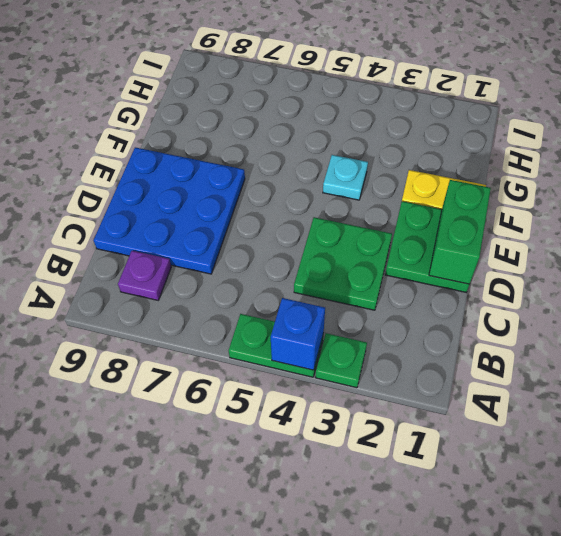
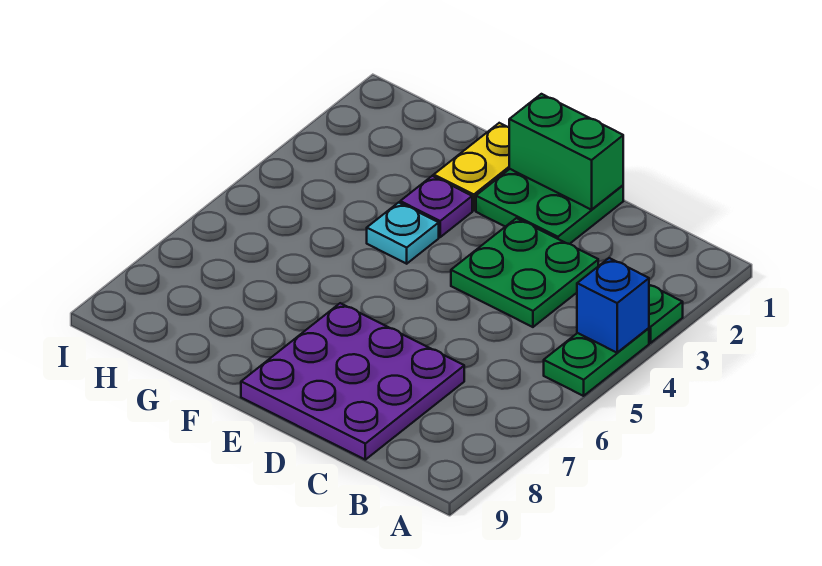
purple plate B8 level 1 -> purple plate F3 level 1
blue plate C7:E9 level 1 -> purple plate C7:E9 level 1

